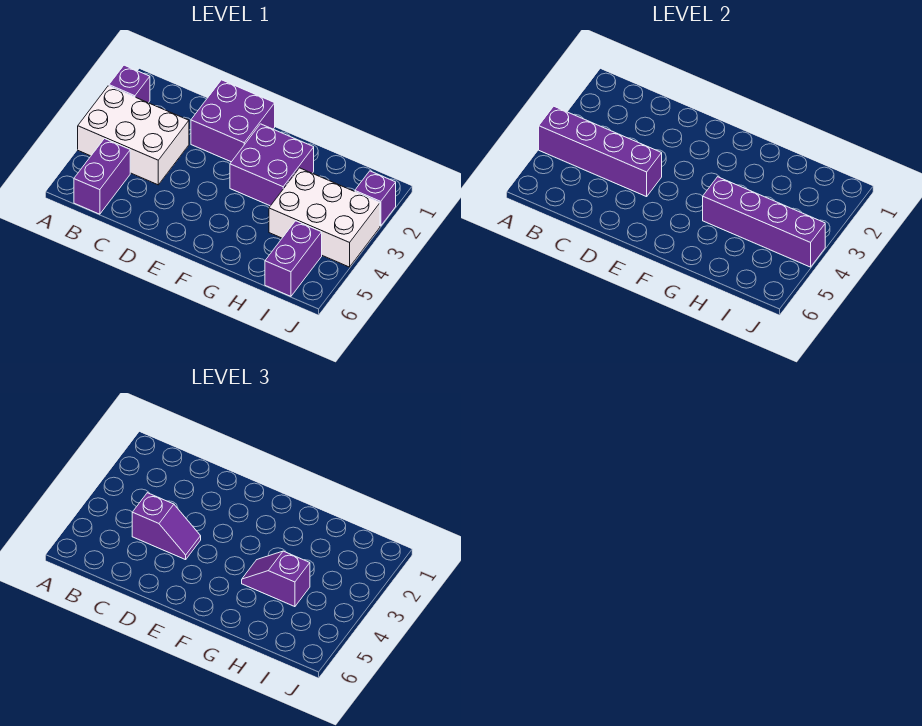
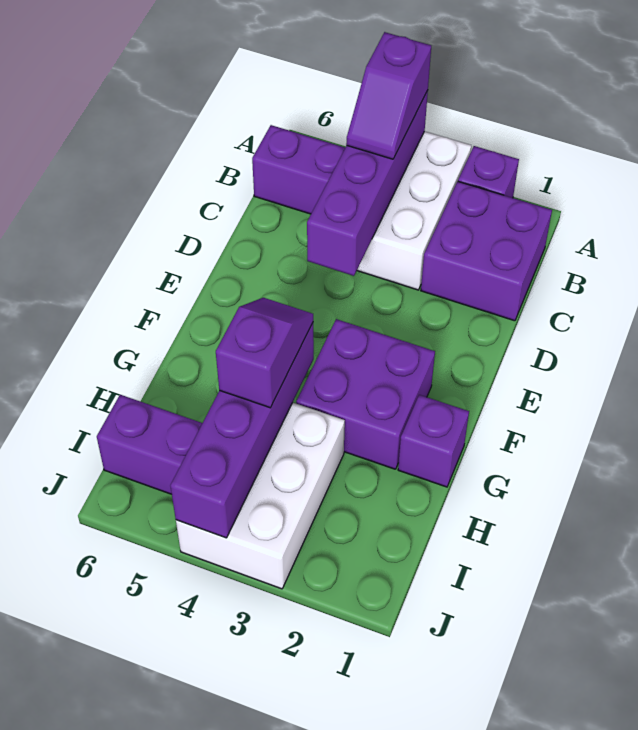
purple slope C4:D4 level 3 top C -> purple slope A4:B4 level 3 top A
purple brick D1:E2 level 1 -> purple brick B1:C2 level 1
purple brick J2 level 1 -> purple brick G1 level 1

